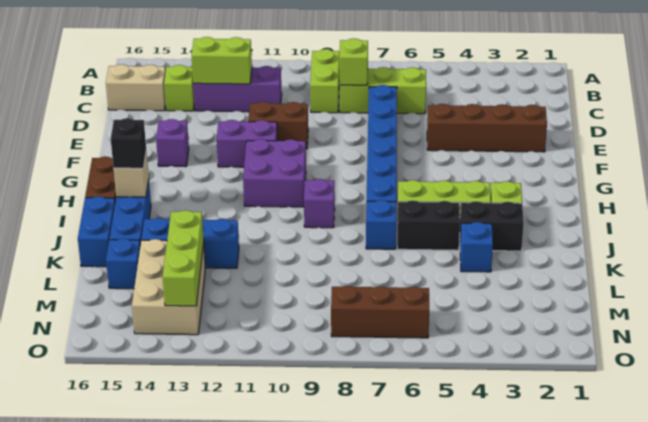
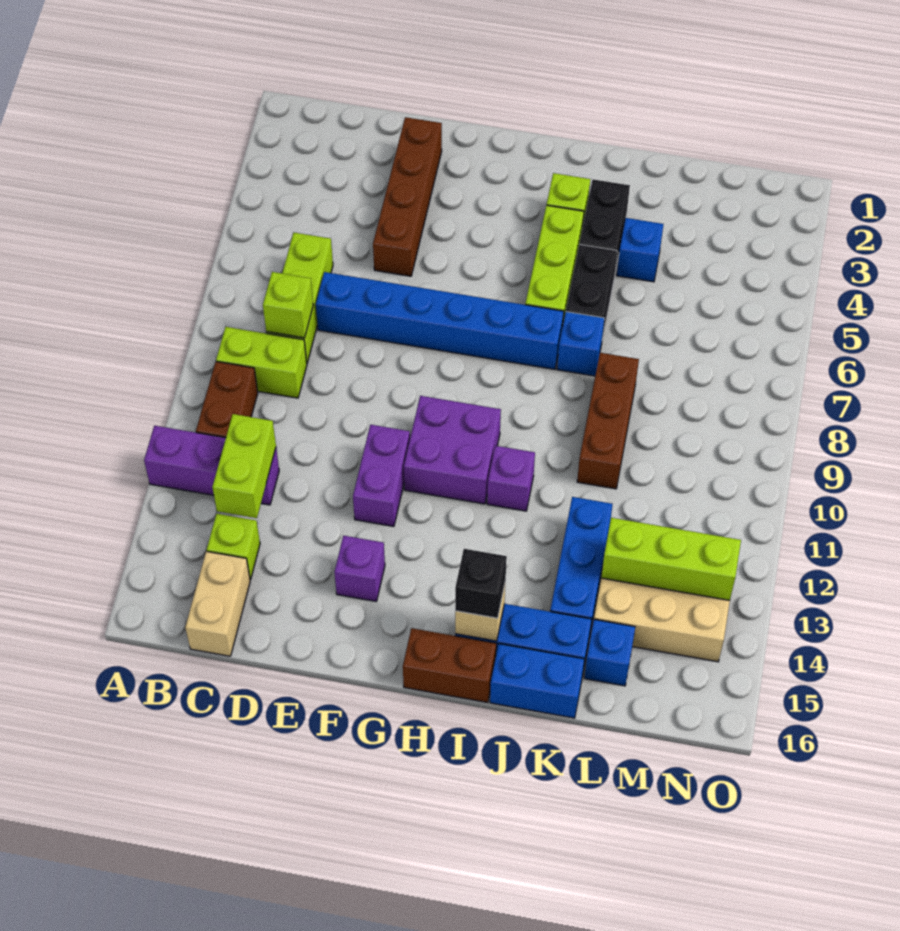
purple brick C11:C13 level 1 -> purple brick A12:C12 level 1
brown brick E10:E11 level 1 -> brown brick B10:B11 level 1
purple brick I9 level 1 -> purple brick I11 level 1
brown brick N6:N8 level 1 -> brown brick K8:K10 level 1

